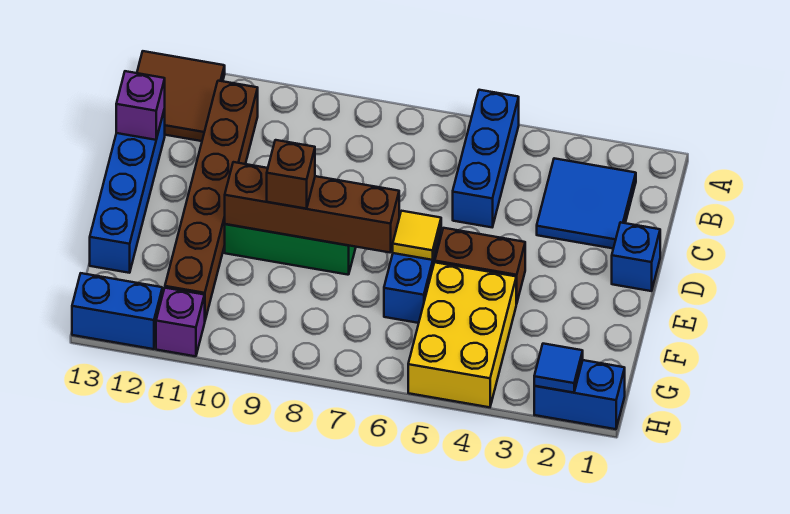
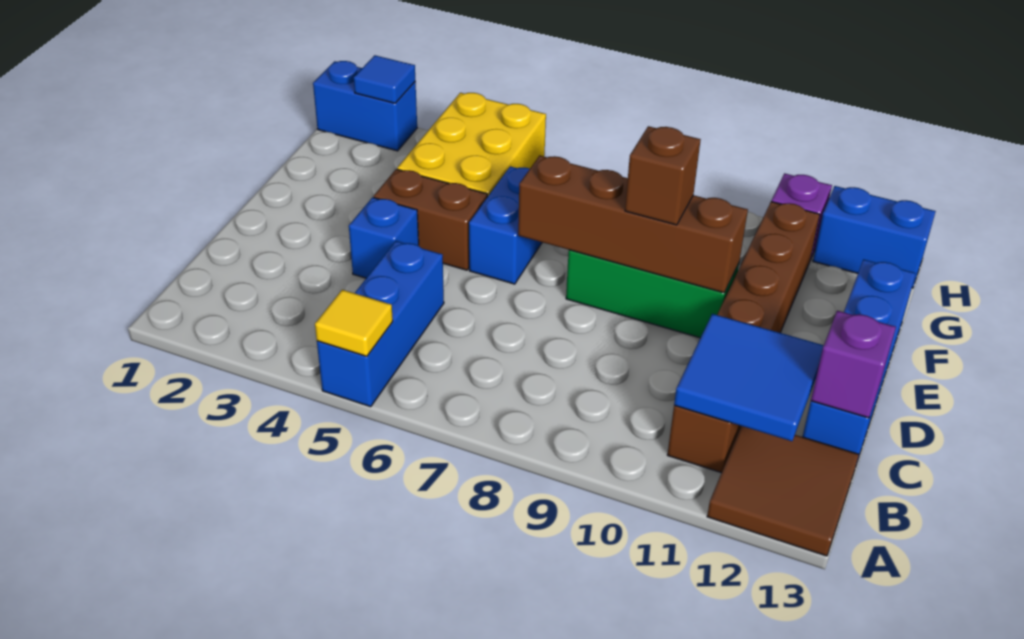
blue tile B2:C3 level 1 -> blue tile B11:C12 level 2
blue brick D1 level 1 -> blue brick D4 level 1
yellow tile E6 level 2 -> yellow tile A5 level 2

